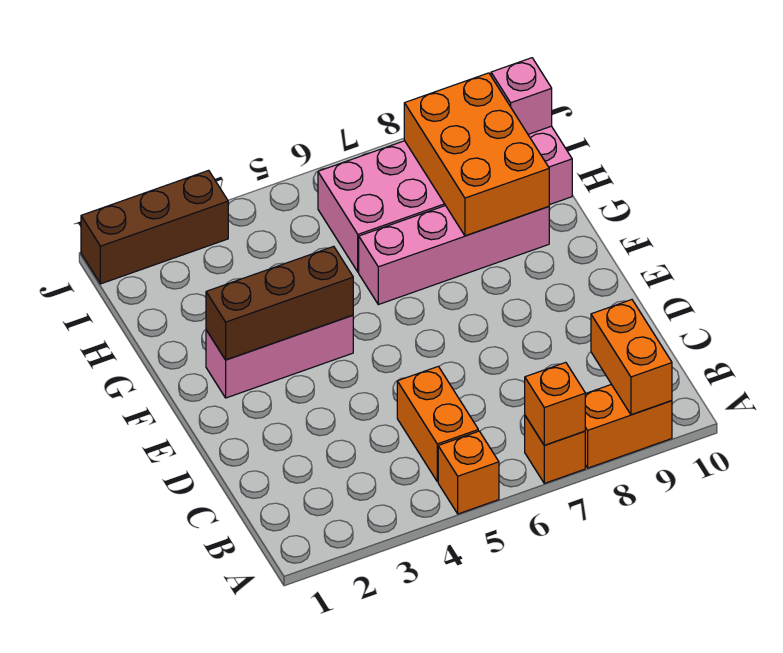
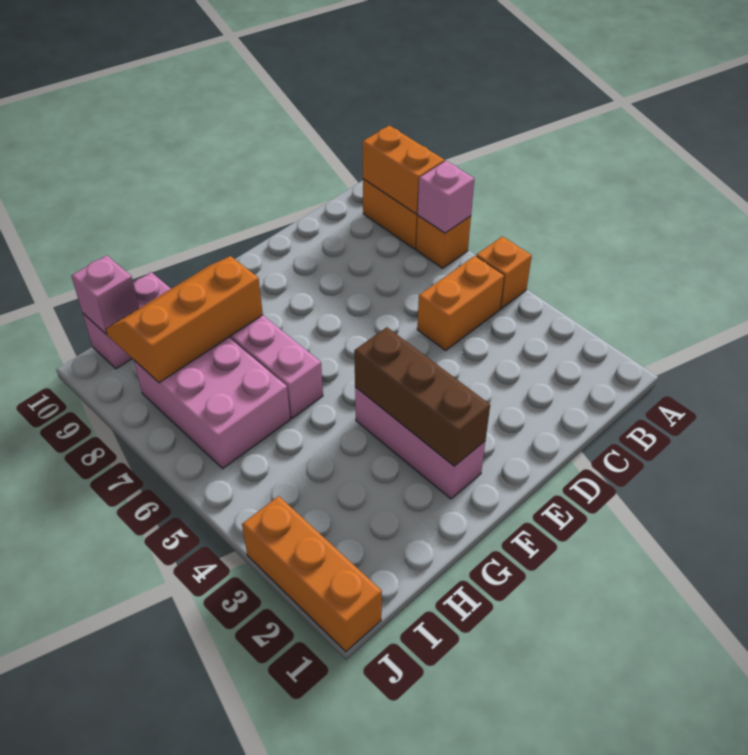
orange brick A7 level 2 -> pink brick A7 level 2
orange brick A9:B9 level 2 -> orange brick A8:A9 level 2
orange brick G8:I9 level 2 -> orange slope G8:I9 level 2 top 8
brown brick J1:J3 level 1 -> orange brick J1:J3 level 1

